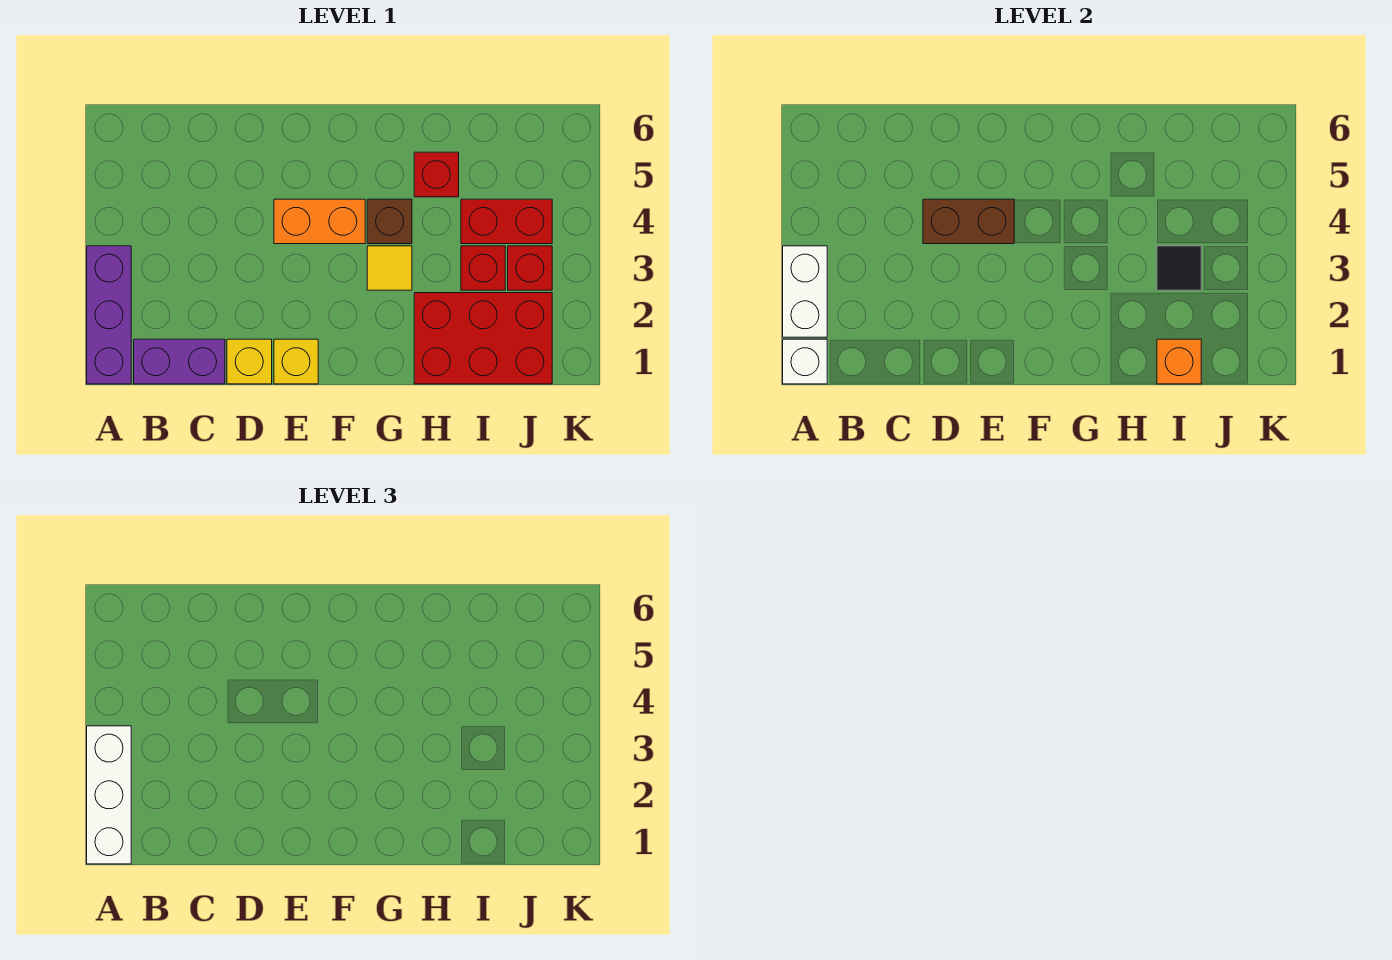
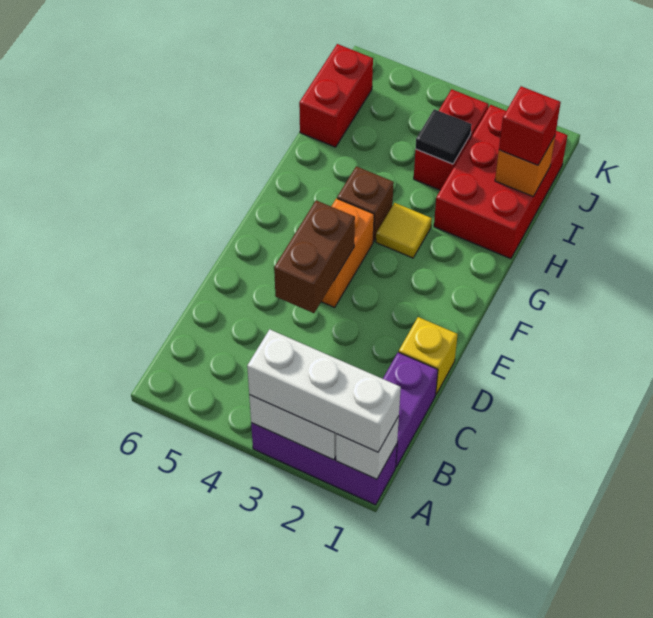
yellow brick E1 level 1 -> none
red brick H5 level 1 -> red brick I1 level 3
red brick I4:J4 level 1 -> red brick I6:J6 level 1

